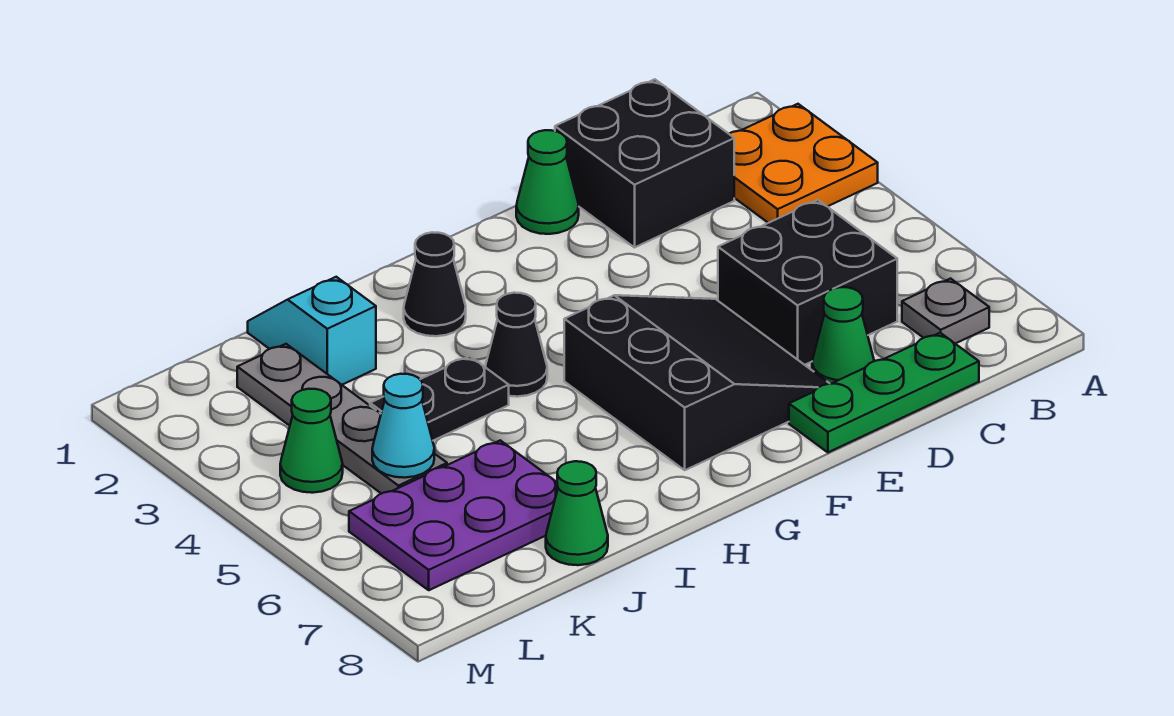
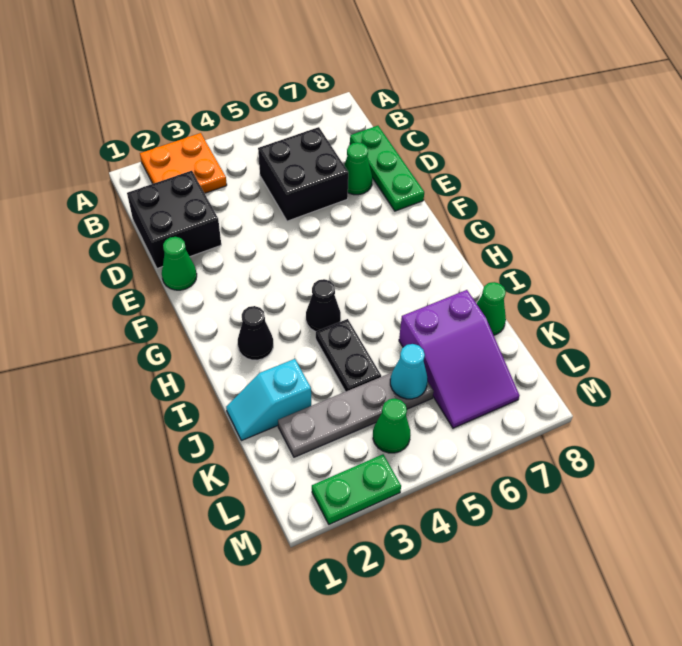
grey plate B7 level 1 -> none
black slope E5:G7 level 1 top G -> none
purple plate J6:L7 level 1 -> purple slope J6:L7 level 1 top J
none -> green plate M2:M3 level 1

